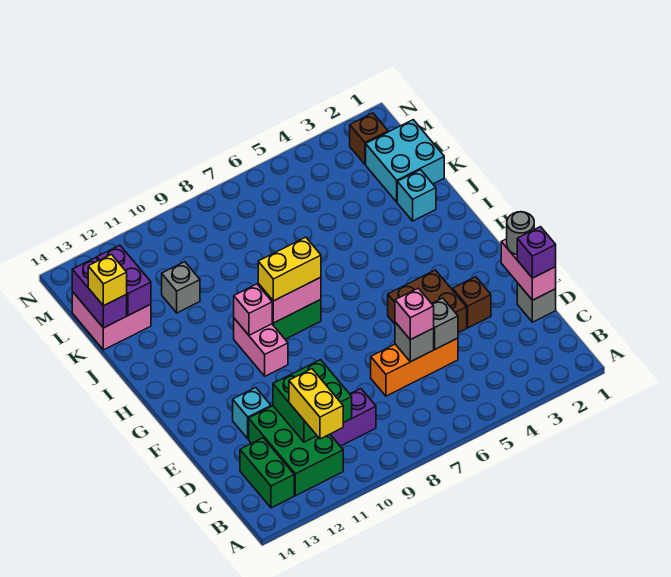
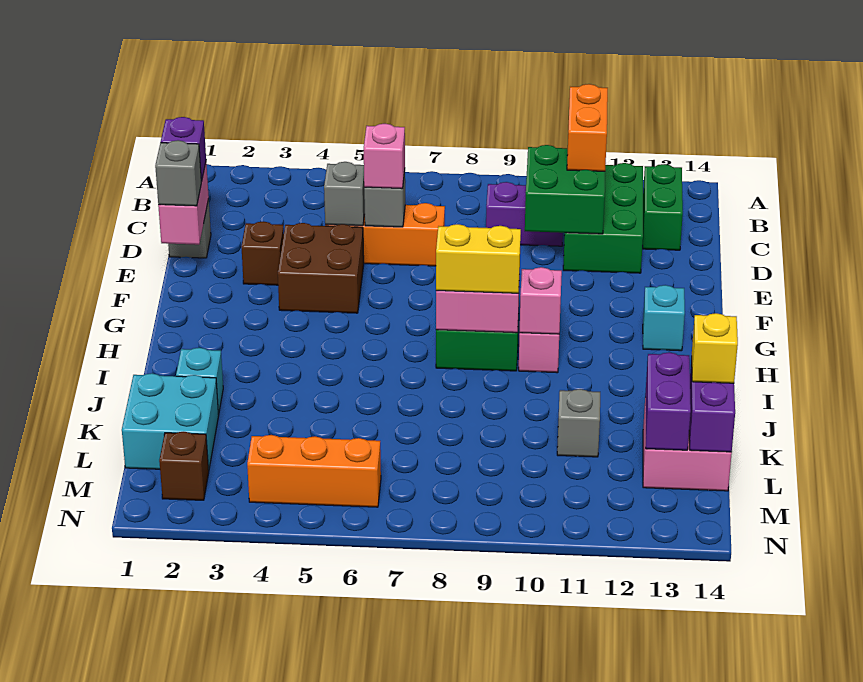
yellow brick B11:C11 level 3 -> orange brick B11:C11 level 3
grey round brick E1 level 3 -> grey brick E1 level 3
cyan brick E12 level 1 -> cyan brick G13 level 1
none -> orange brick M4:M6 level 1

